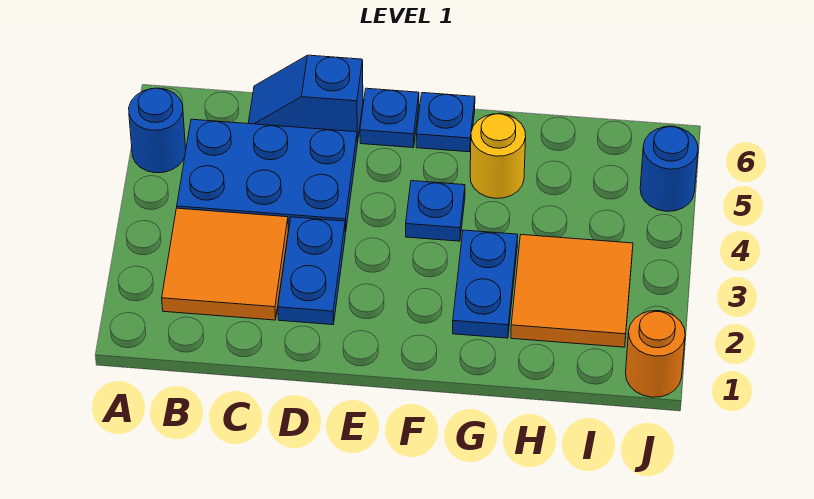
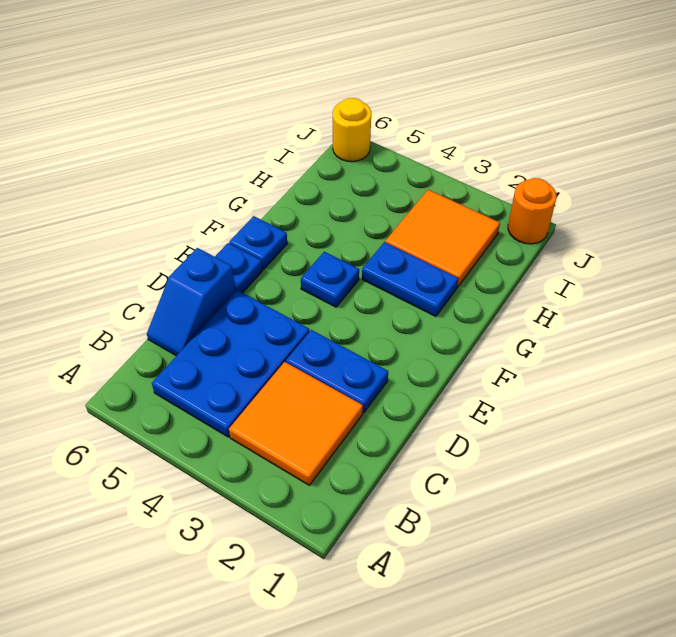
blue round brick A5 level 1 -> none
yellow round brick G5 level 1 -> yellow round brick J6 level 1
blue round brick J5 level 1 -> none

